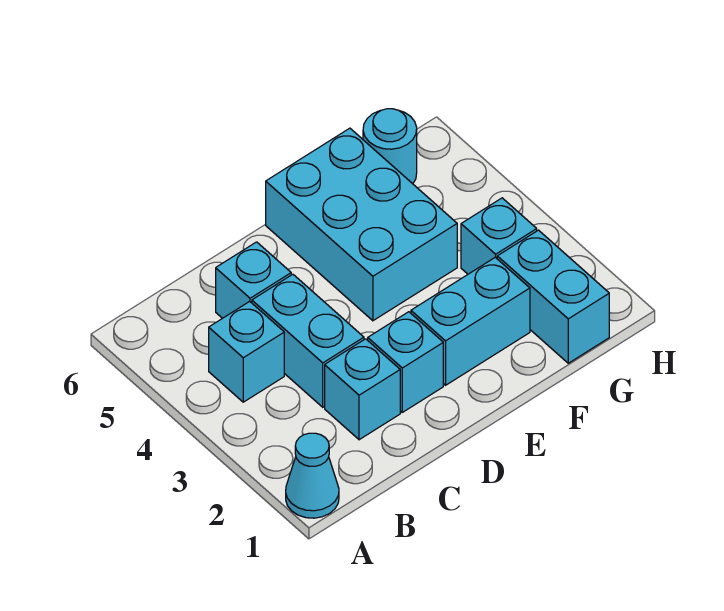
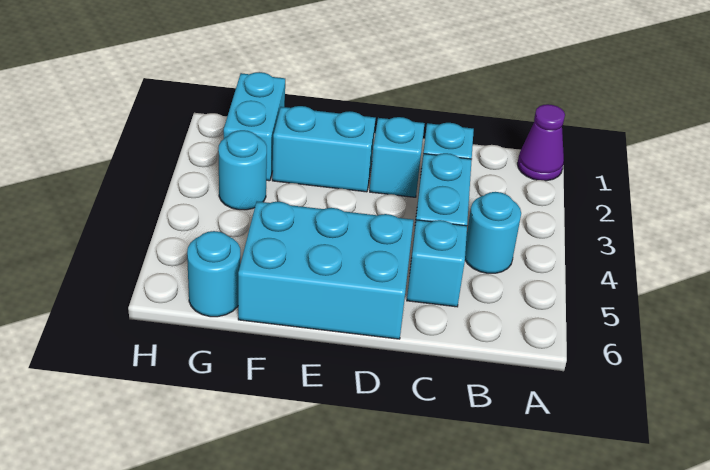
cyan cone A1 level 1 -> purple cone A1 level 1
cyan brick B4 level 1 -> cyan round brick B4 level 1
cyan brick E4:F6 level 1 -> cyan brick D5:F6 level 1
cyan brick G3 level 1 -> cyan round brick G3 level 1

